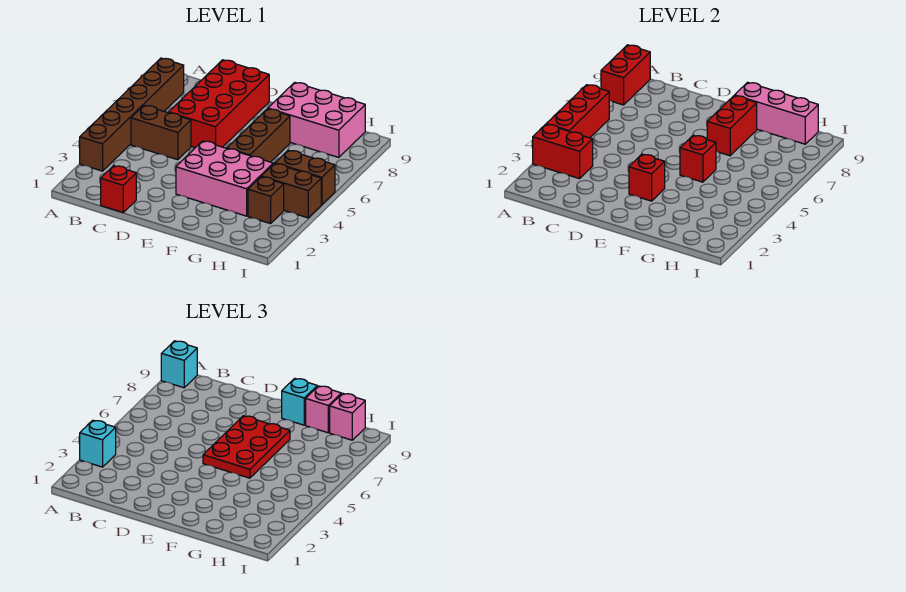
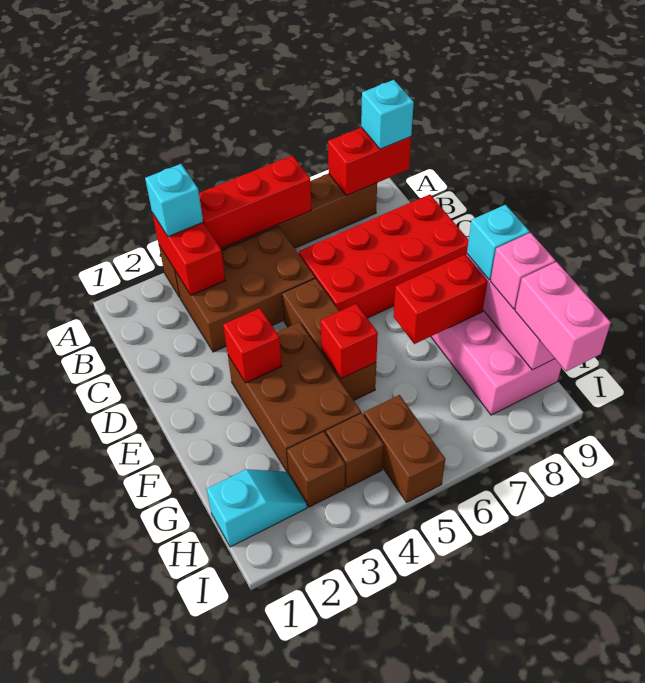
brown brick B5:C5 level 1 -> brown brick B3:C5 level 1
red brick C1 level 1 -> none
pink brick E3:G4 level 1 -> brown brick E3:G4 level 1
red plate E5:F7 level 3 -> none
brown brick F5:F7 level 1 -> brown brick D5:F5 level 1
none -> cyan slope H1:H2 level 1 top 1
brown brick H4:I4 level 1 -> brown brick H4 level 1
pink brick H9 level 3 -> pink brick H9:I9 level 3

